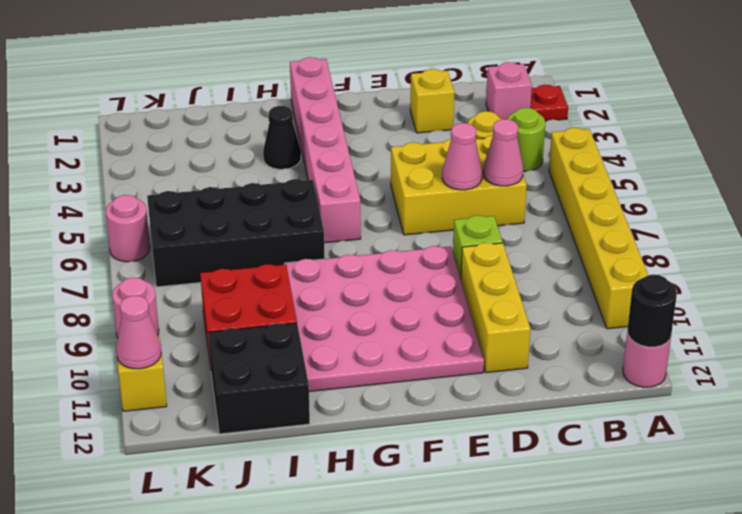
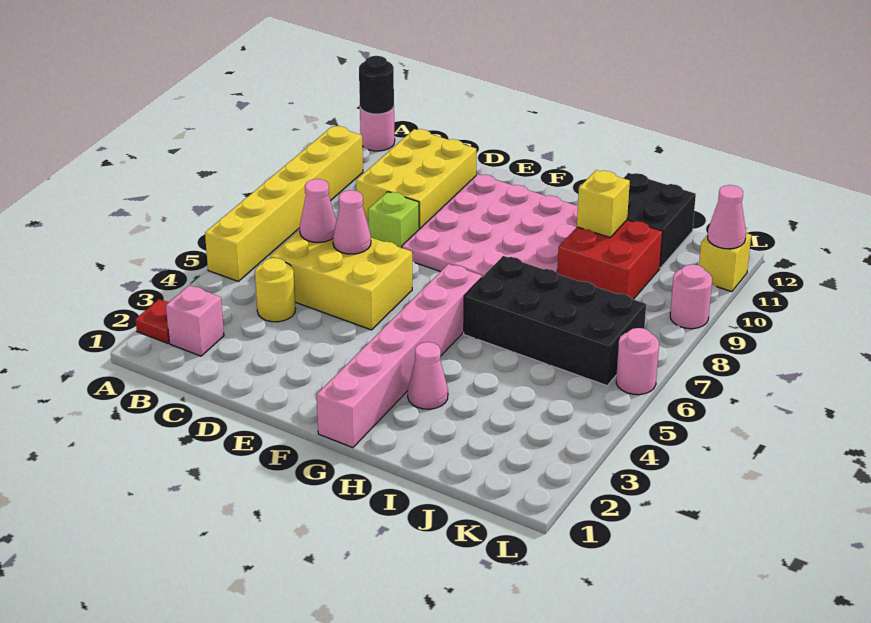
lime round brick B4 level 1 -> none
yellow brick D2 level 1 -> yellow brick I10 level 2
yellow brick D9:D11 level 1 -> yellow brick C9:D11 level 1
black cone H3 level 1 -> pink cone H3 level 1

